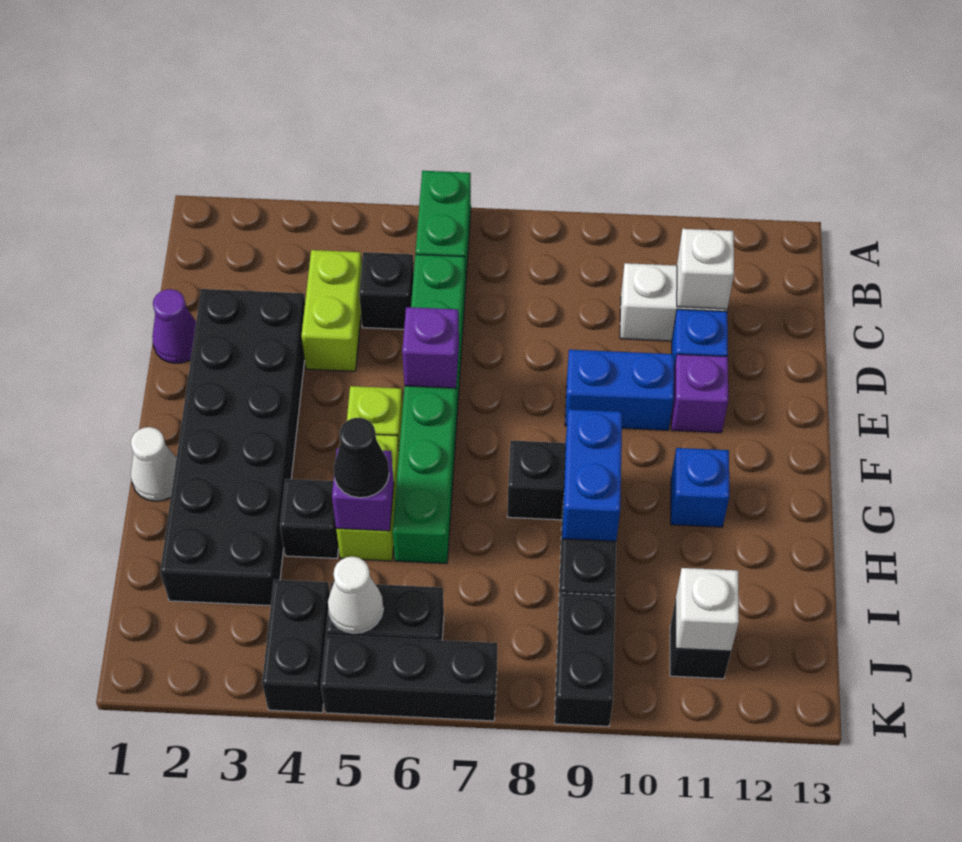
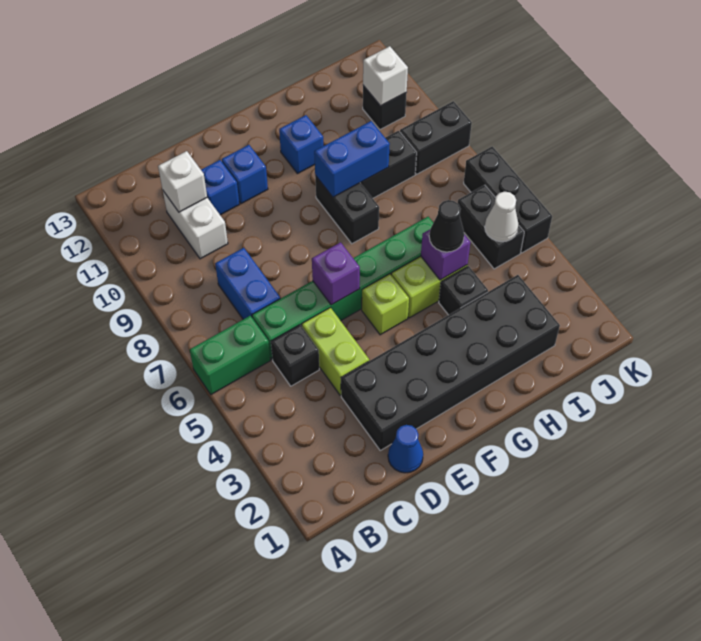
lime brick C4:D4 level 1 -> lime brick D4:D5 level 1
purple cone D1 level 1 -> blue cone D1 level 1
blue brick E9:E10 level 1 -> blue brick C7:C8 level 1
purple brick E11 level 1 -> blue brick E11 level 1
white cone G1 level 1 -> none
black brick J4:K4 level 1 -> none

